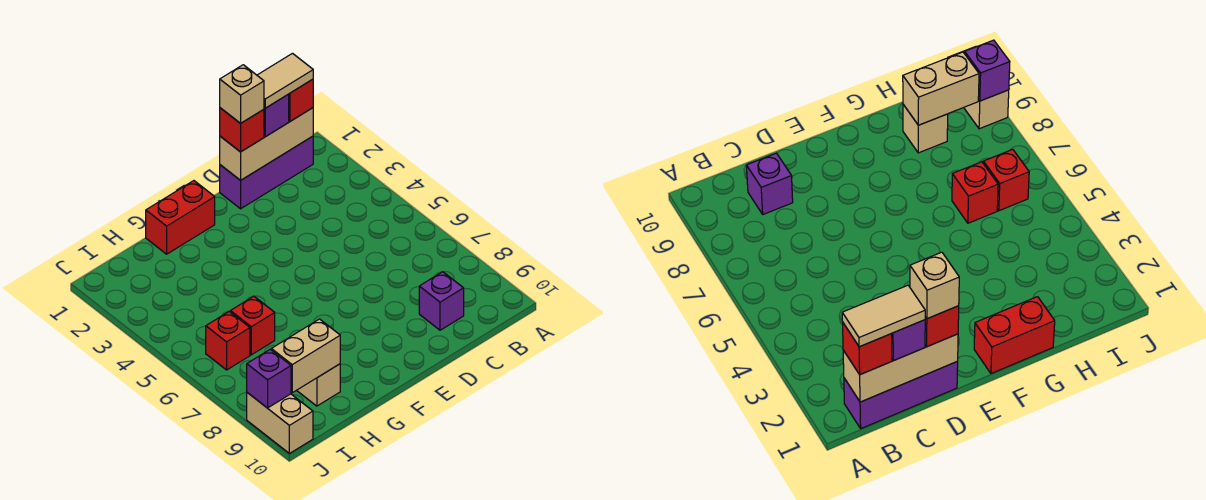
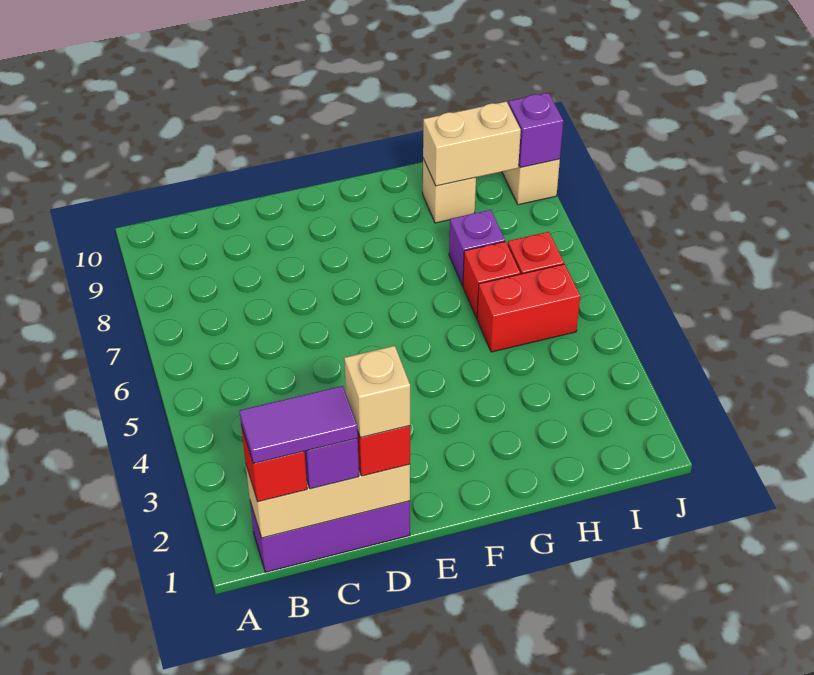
tan tile B1:C1 level 4 -> purple tile B1:C1 level 4
purple brick C9 level 1 -> purple brick H7 level 1
red brick F1:G1 level 1 -> red brick H5:I5 level 1

